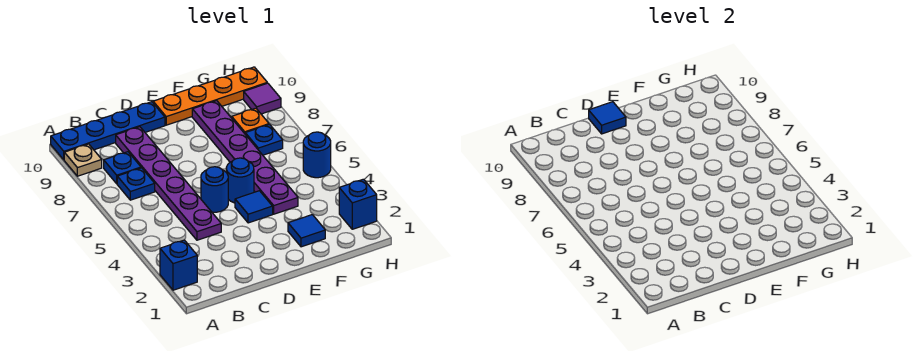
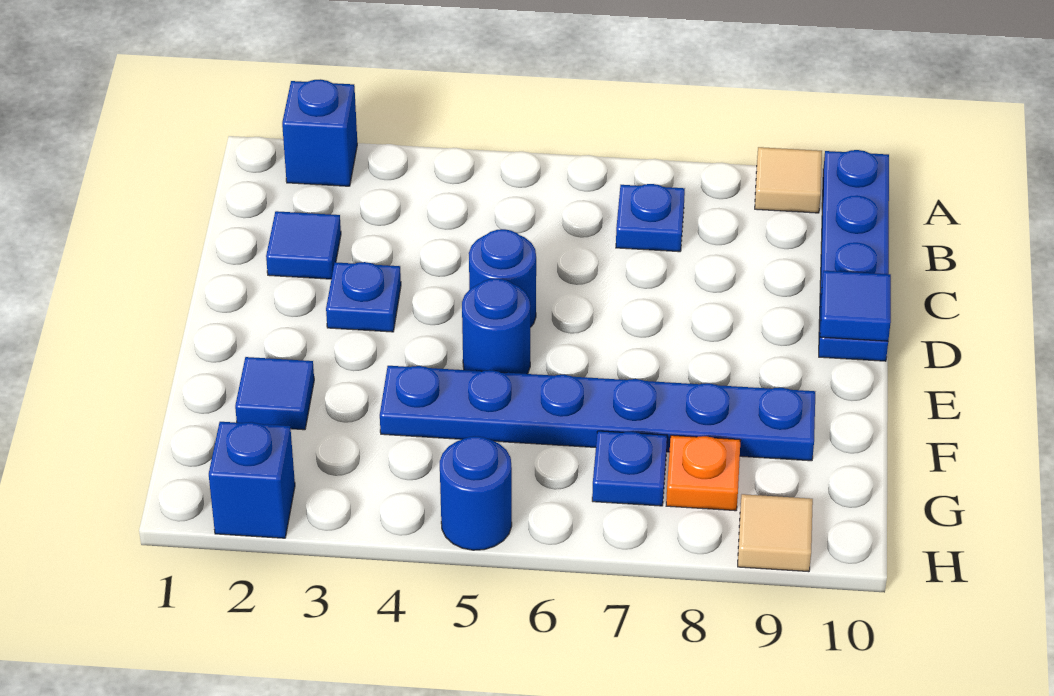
tan plate A9 level 1 -> tan tile A9 level 1
blue plate B8 level 1 -> blue plate D3 level 1
purple plate C4:C9 level 1 -> none
blue tile E4 level 1 -> blue tile C2 level 1
orange plate E10:H10 level 1 -> none
purple plate F4:F9 level 1 -> blue plate F4:F9 level 1
purple tile H9 level 1 -> tan tile H9 level 1

